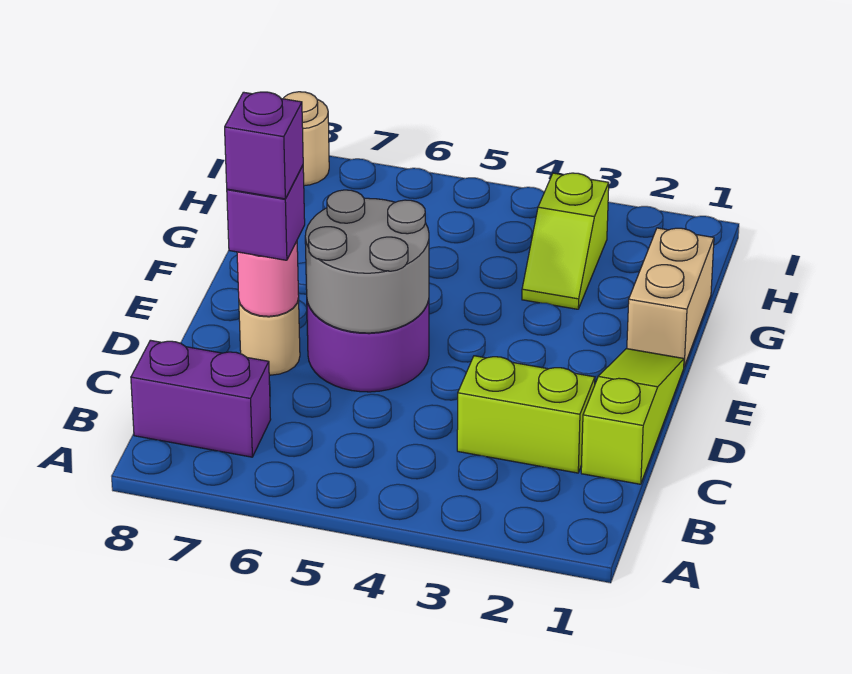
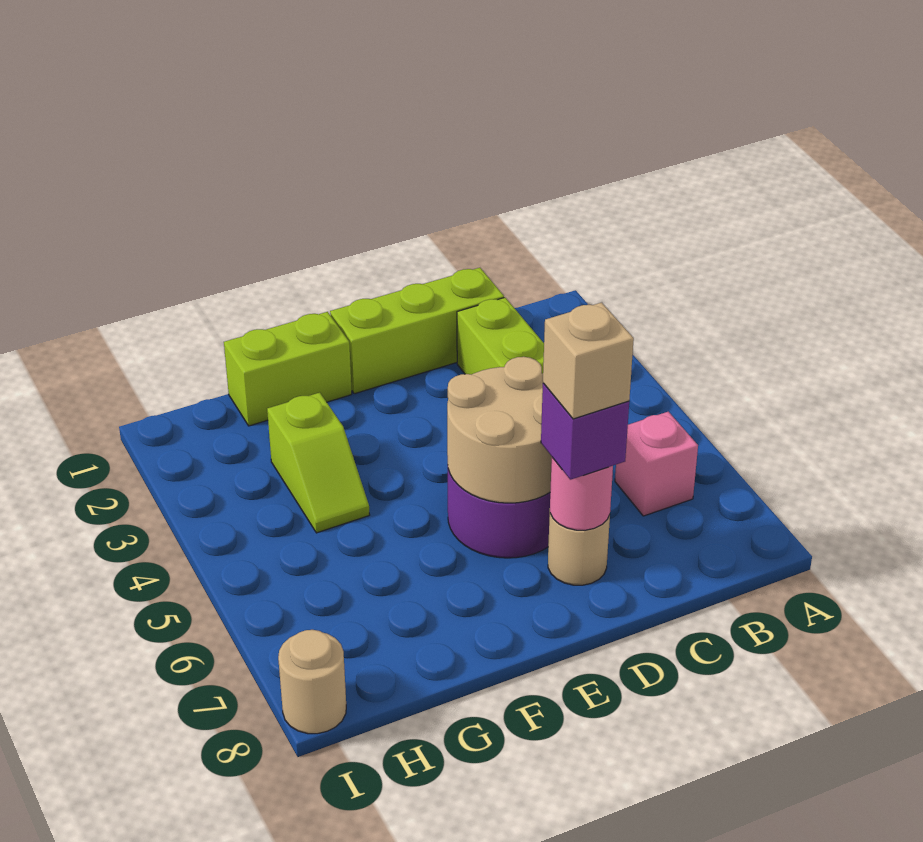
none -> pink brick B6 level 1
purple brick B7:B8 level 1 -> none
lime slope C1:E1 level 1 top C -> lime brick C1:E1 level 1
grey round brick D5:E6 level 2 -> tan round brick D5:E6 level 2
purple brick D7 level 4 -> tan brick D7 level 4
tan brick F1:G1 level 1 -> lime brick F1:G1 level 1
lime slope G3:H3 level 1 top H -> lime slope G3:G4 level 1 top 3

